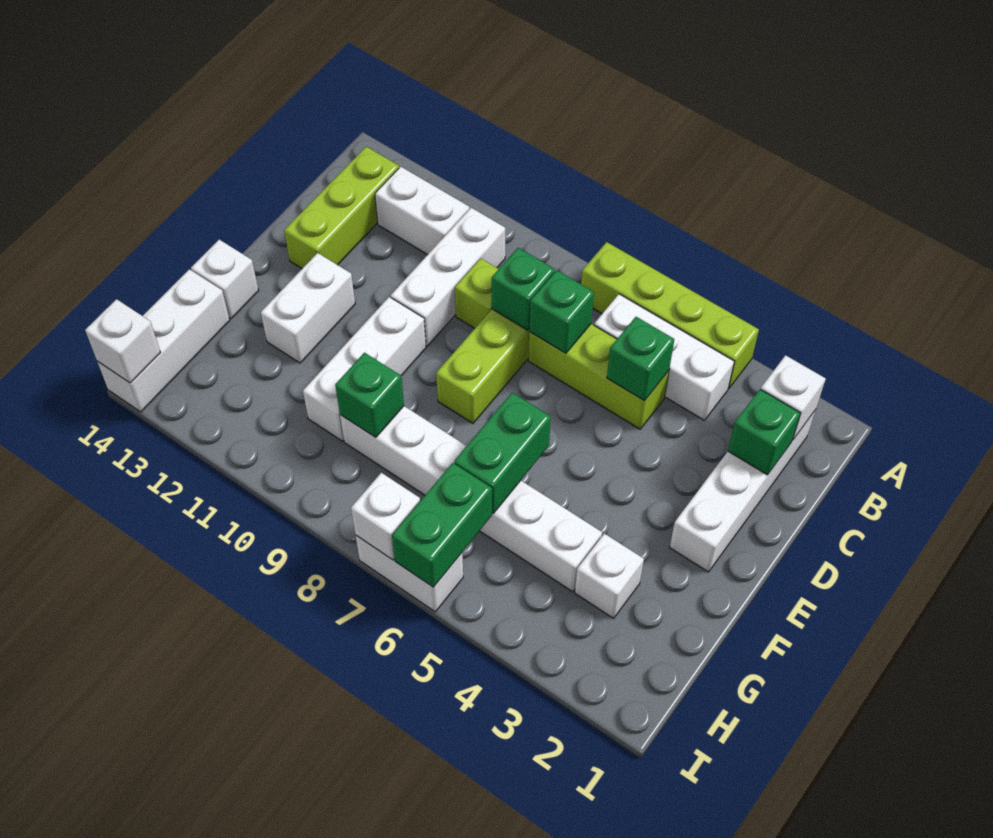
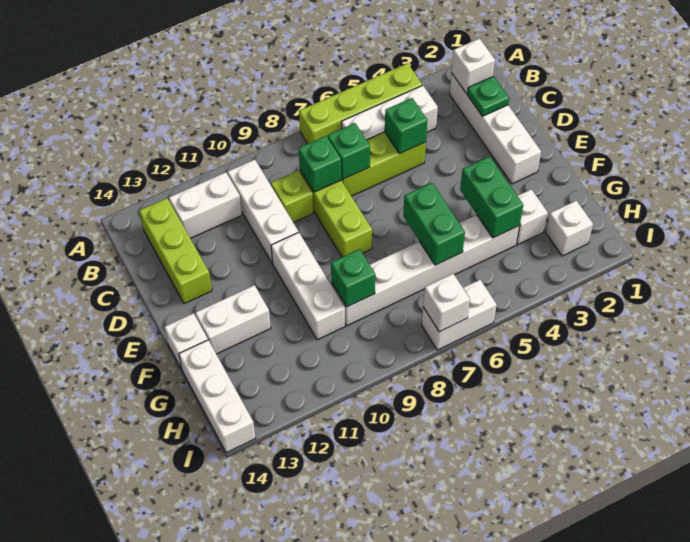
green brick C2 level 2 -> green plate C2 level 2
white brick E12:F12 level 1 -> white brick F12:F13 level 1
green brick H6:I6 level 2 -> green brick F4:G4 level 2
white brick I14 level 2 -> white brick H2 level 1

